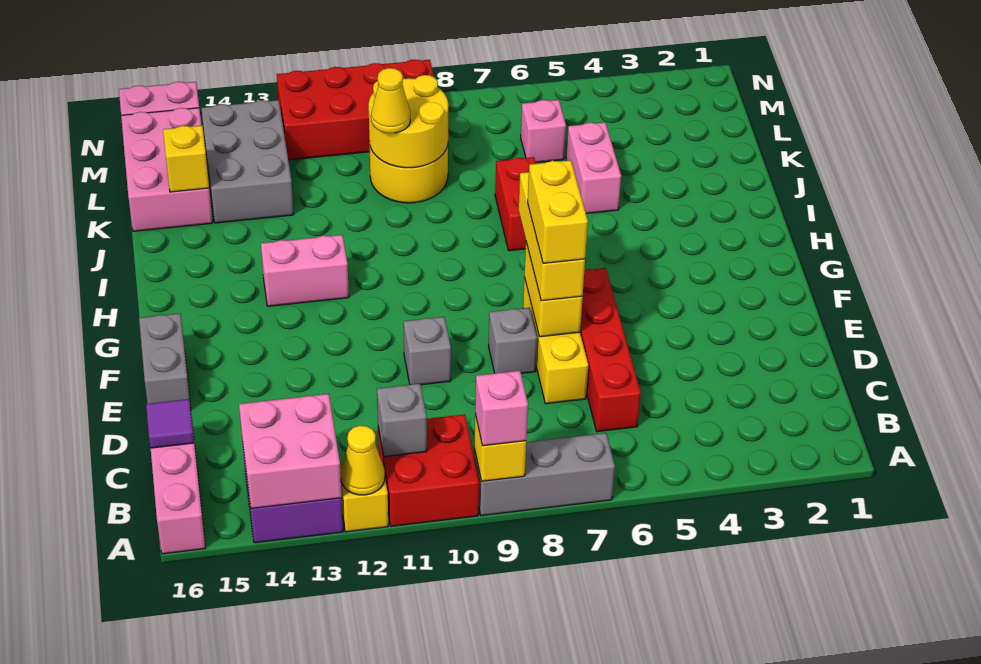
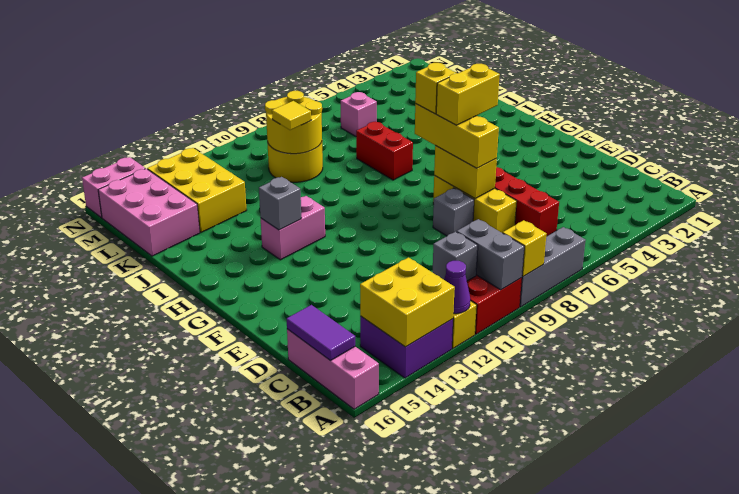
pink brick A9 level 3 -> none
yellow cone A12 level 2 -> purple cone A12 level 2
pink brick A13:B14 level 2 -> yellow brick A13:B14 level 2
purple tile C16 level 2 -> purple tile B16:C16 level 2
yellow brick E7:F7 level 4 -> yellow brick F6:F7 level 4
grey brick E10 level 1 -> grey brick H13 level 2
grey brick E16:F16 level 1 -> grey brick A10:B10 level 2
pink brick J5:K5 level 1 -> none
yellow cone K10 level 3 -> yellow tile K10 level 3
grey brick K13:M14 level 1 -> yellow brick K13:M14 level 1
yellow brick K15 level 2 -> yellow brick G7 level 4
red brick M9:N12 level 1 -> none

